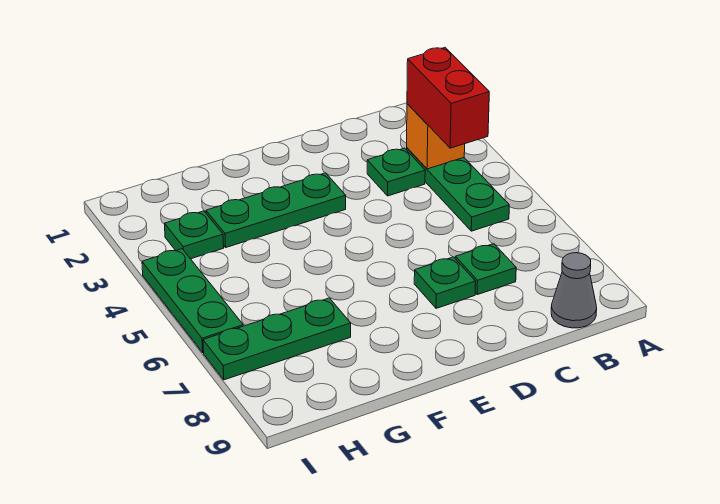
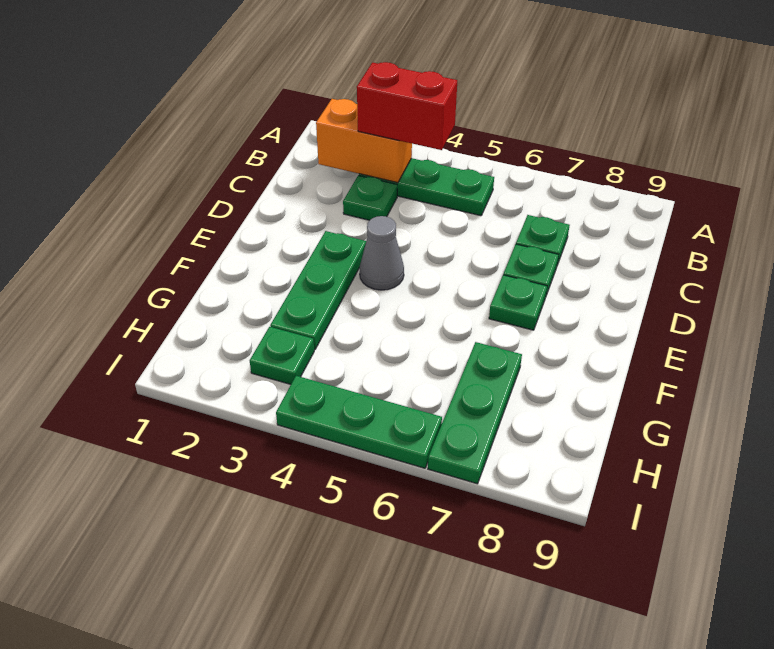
orange brick B3 level 2 -> orange brick B2:B3 level 2
grey cone B9 level 1 -> grey cone E4 level 1
none -> green plate E7 level 1

